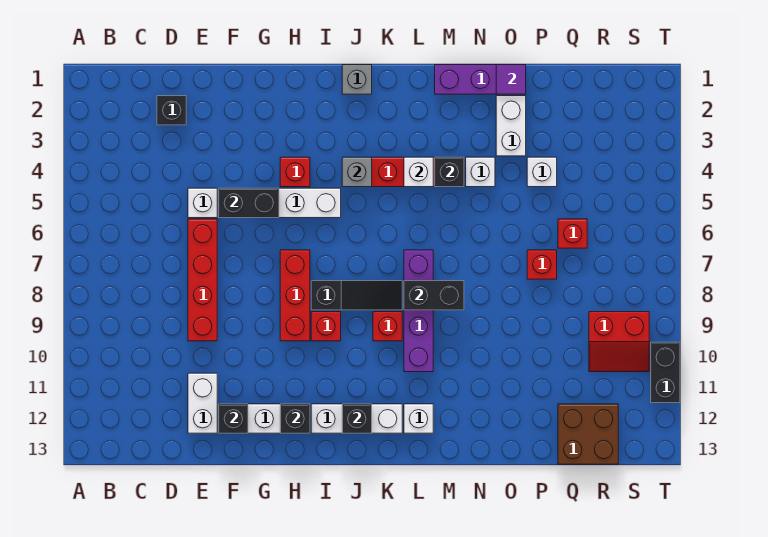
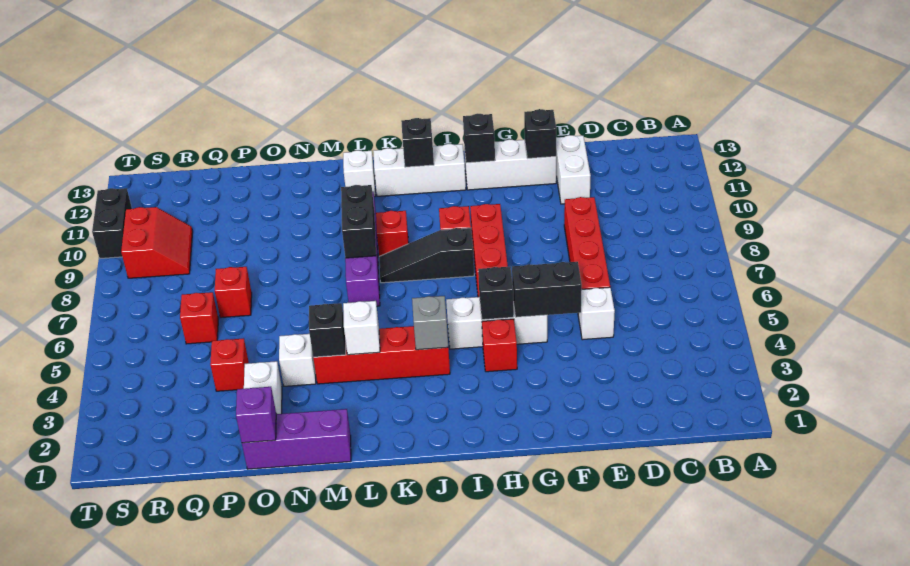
black brick D2 level 1 -> black brick H5 level 2
grey brick J1 level 1 -> none
black brick L8:M8 level 2 -> black brick L8:L9 level 2
purple tile O1 level 2 -> purple brick O1 level 2
white brick P4 level 1 -> red brick P4 level 1
brown brick Q12:R13 level 1 -> none
red slope R9:S10 level 1 top 9 -> red slope R9:S10 level 1 top S

